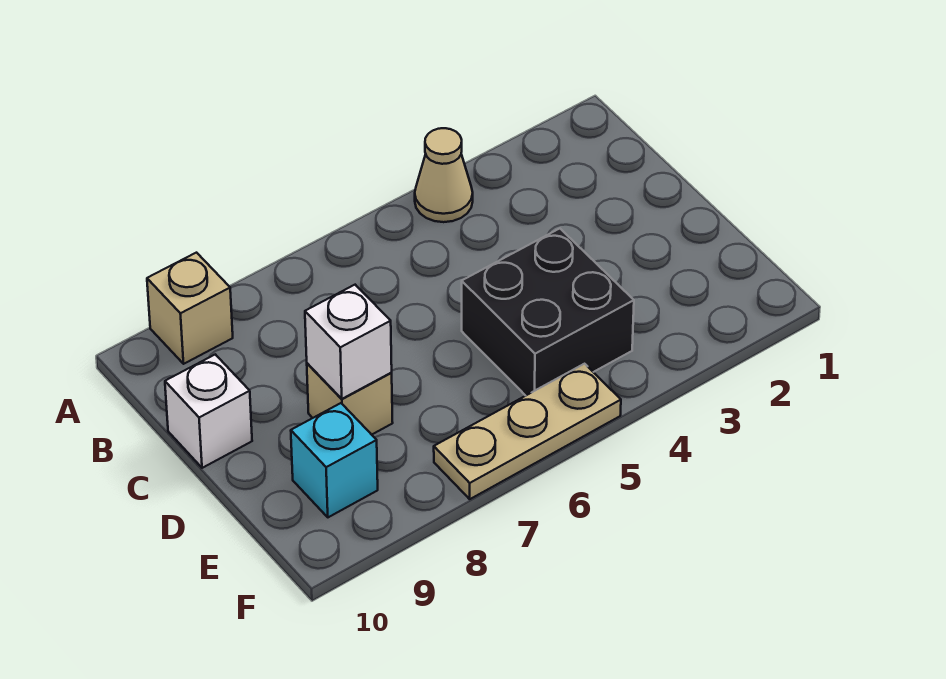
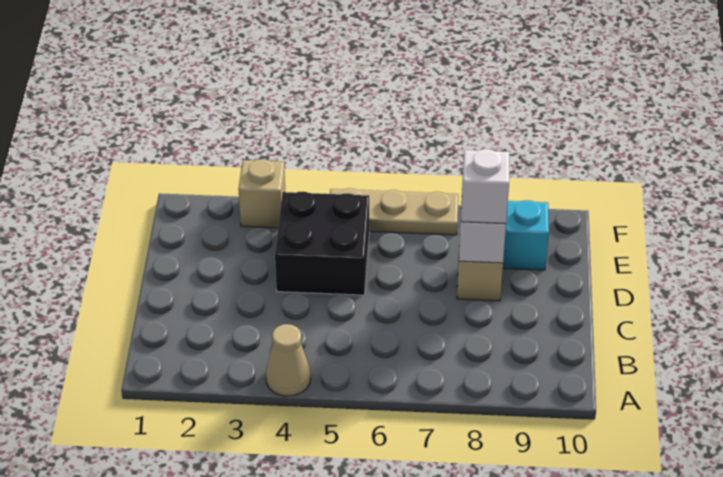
tan brick A9 level 1 -> tan brick F3 level 1
white brick C10 level 1 -> white brick D8 level 3

